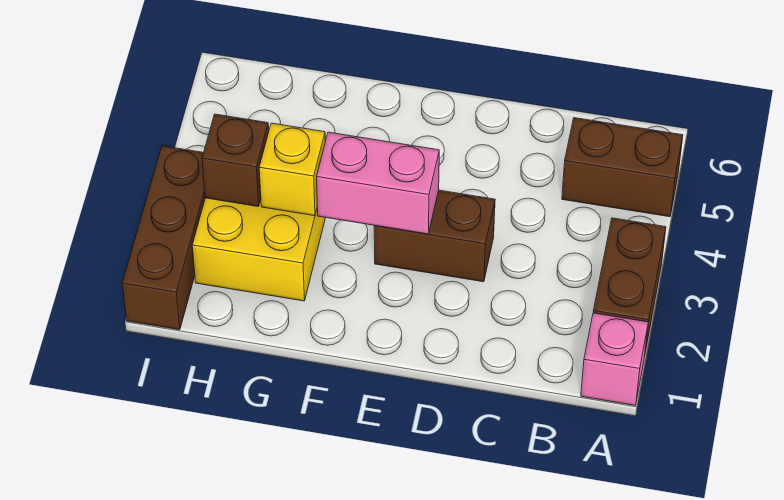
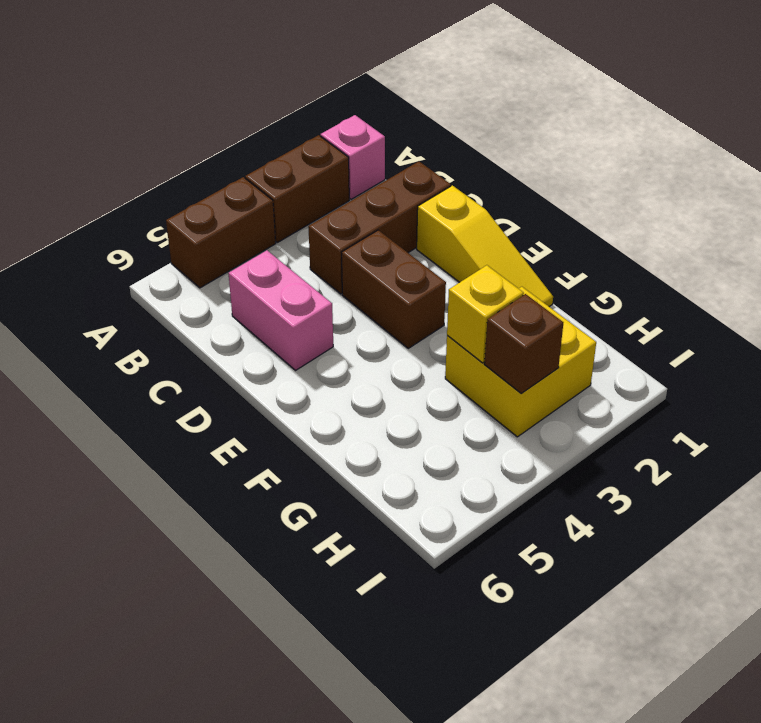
brown brick A5:B5 level 1 -> brown brick A4:A5 level 1
none -> yellow slope D1:F1 level 1 top D
pink brick E3:F3 level 2 -> pink brick C5:D5 level 1
brown brick I1:I3 level 1 -> brown brick C1:C3 level 1

